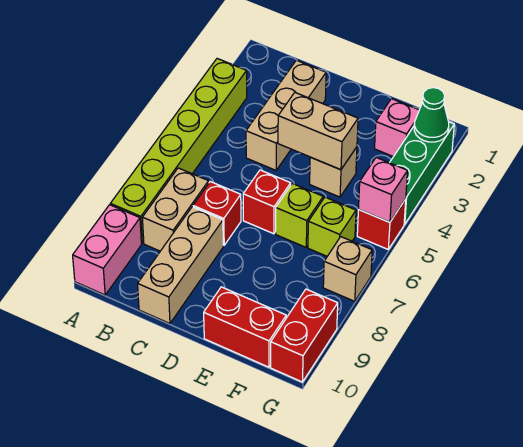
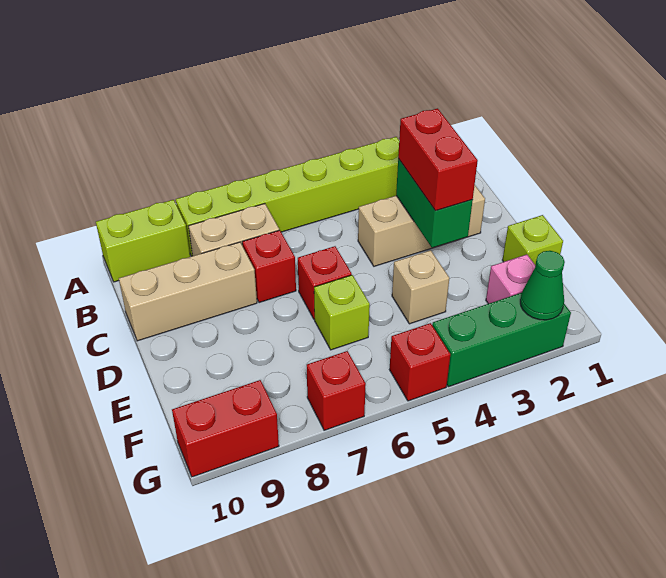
pink brick A9:A10 level 1 -> lime brick A9:A10 level 1
none -> green brick C3:D3 level 2
tan brick D4:E4 level 2 -> none
red brick E10:F10 level 1 -> red brick C3:D3 level 3
lime brick F6 level 1 -> lime brick E1 level 1
pink brick G5 level 2 -> none
tan brick G7 level 1 -> red brick G7 level 1

